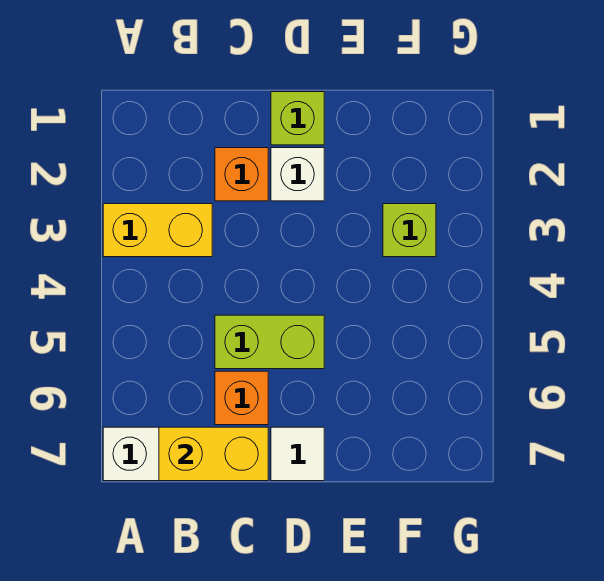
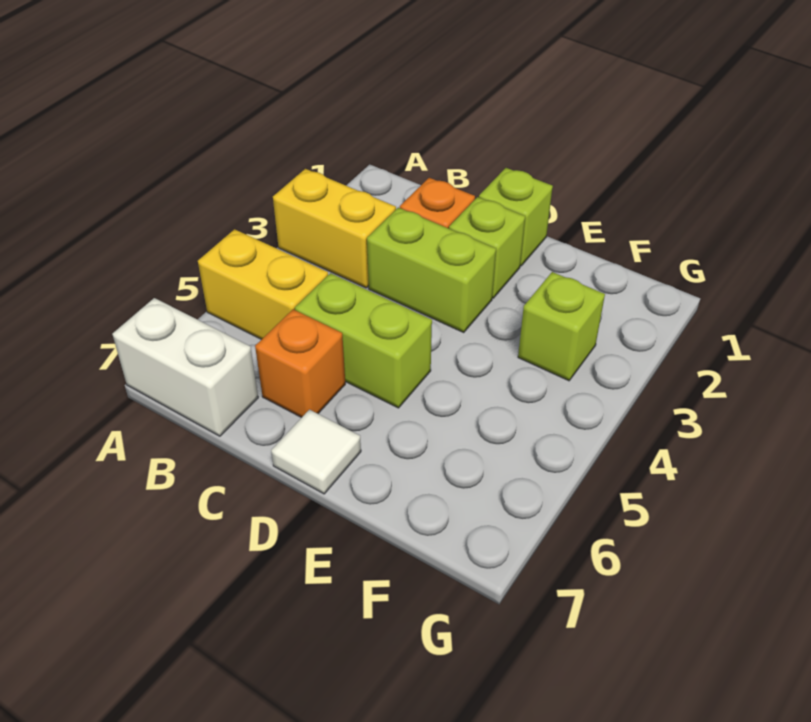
yellow brick B7:C7 level 2 -> yellow brick A5:B5 level 1
none -> lime brick C3:D3 level 1
white brick D2 level 1 -> lime brick D2 level 1

